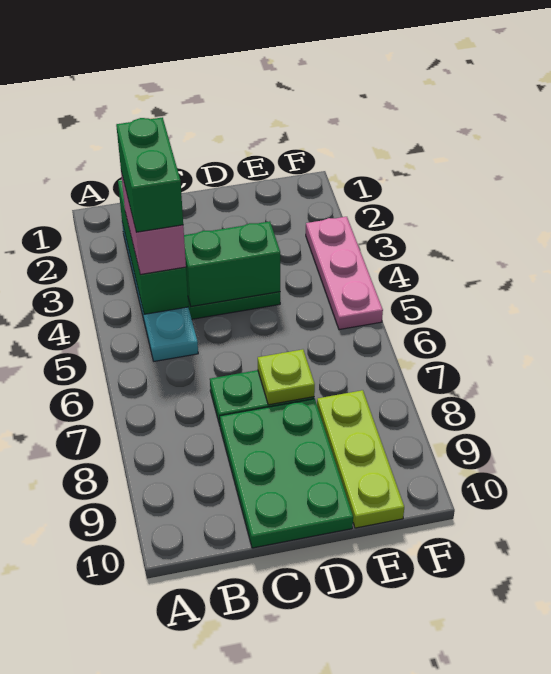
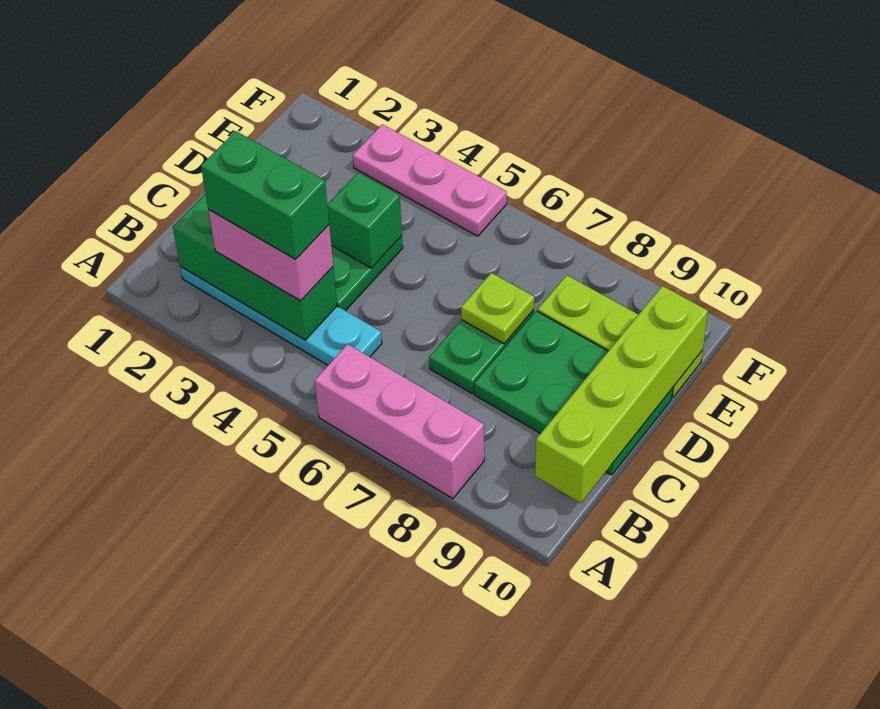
none -> pink brick A6:A8 level 1
none -> lime brick B10:E10 level 2
green brick C4:D4 level 2 -> green brick D4 level 2

